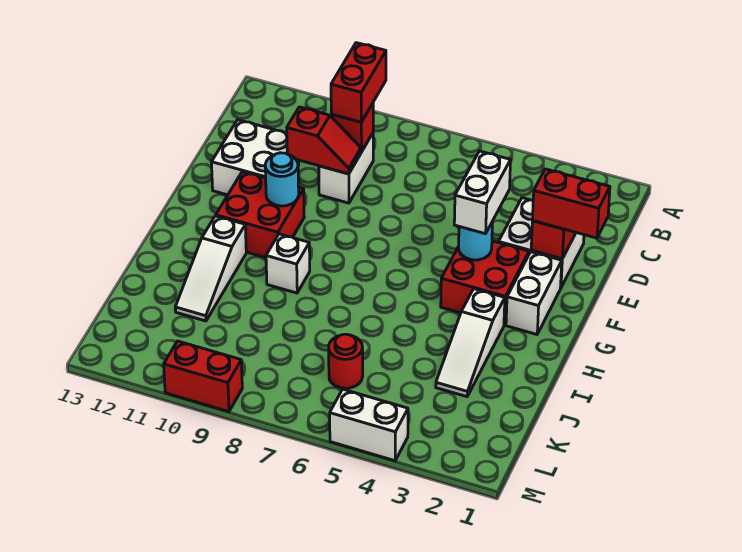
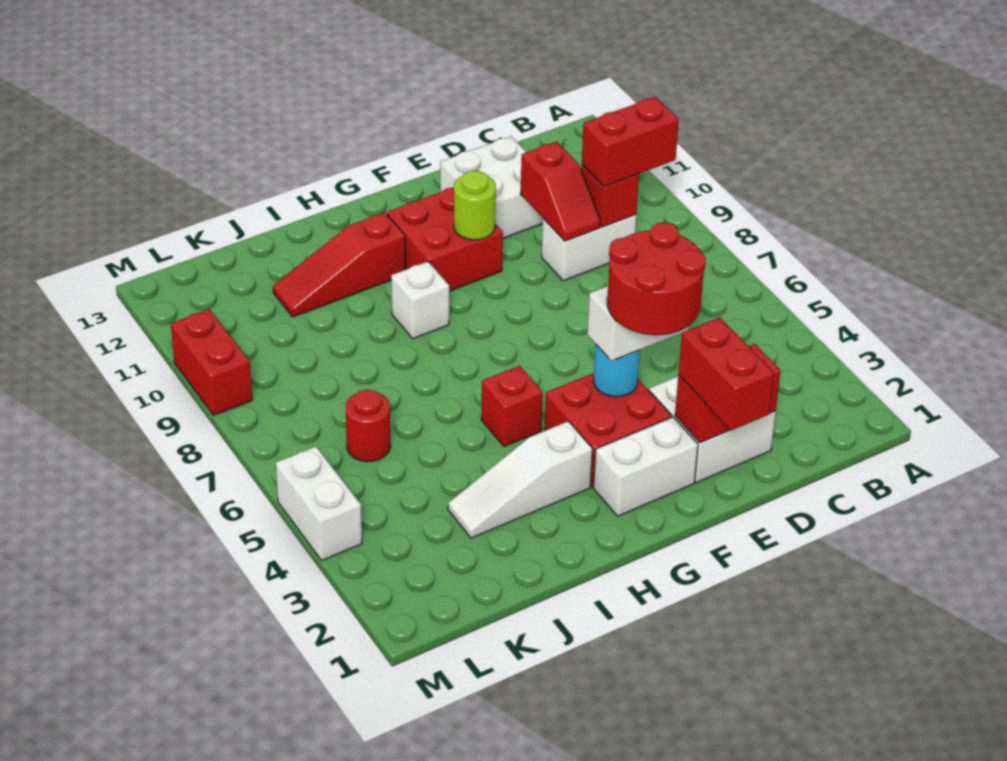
none -> red round brick E3:F4 level 4
cyan round brick F10 level 2 -> lime round brick F10 level 2
none -> red brick H5 level 1
white slope H11:J11 level 1 top H -> red slope H11:J11 level 1 top H

